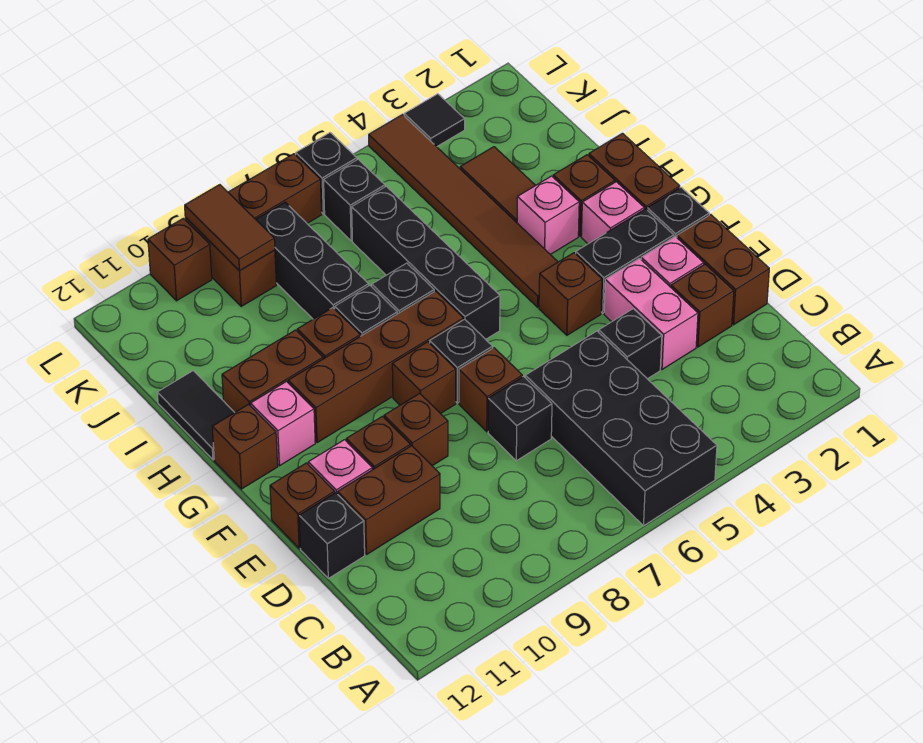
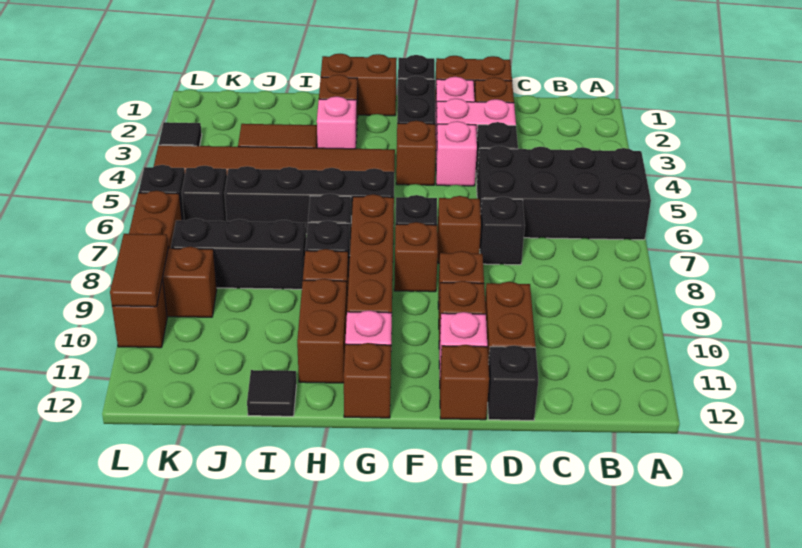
pink brick G2 level 1 -> pink brick E4 level 1
black tile H12:I12 level 1 -> black tile I12 level 1
brown tile K9:L9 level 2 -> brown tile L9:L10 level 2

